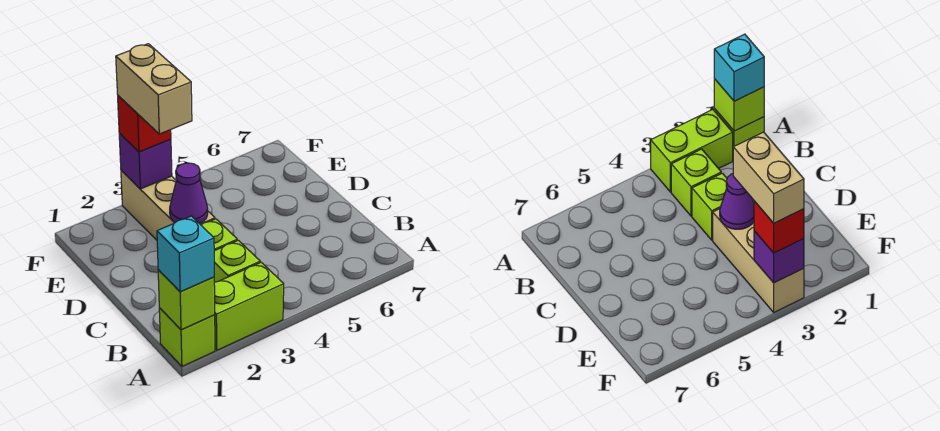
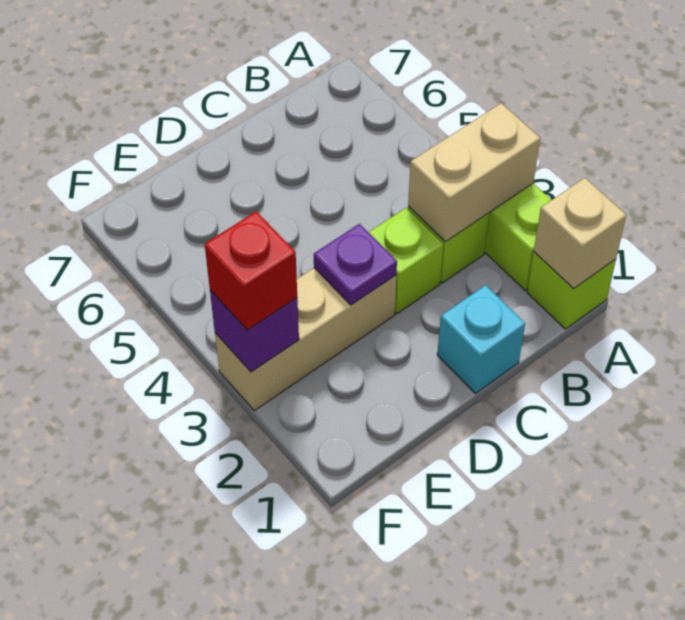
lime brick A1 level 2 -> tan brick A1 level 2
cyan brick A1 level 3 -> cyan brick C1 level 1
purple cone D3 level 2 -> purple plate D3 level 2
tan brick E3:F3 level 4 -> tan brick A3:B3 level 2

